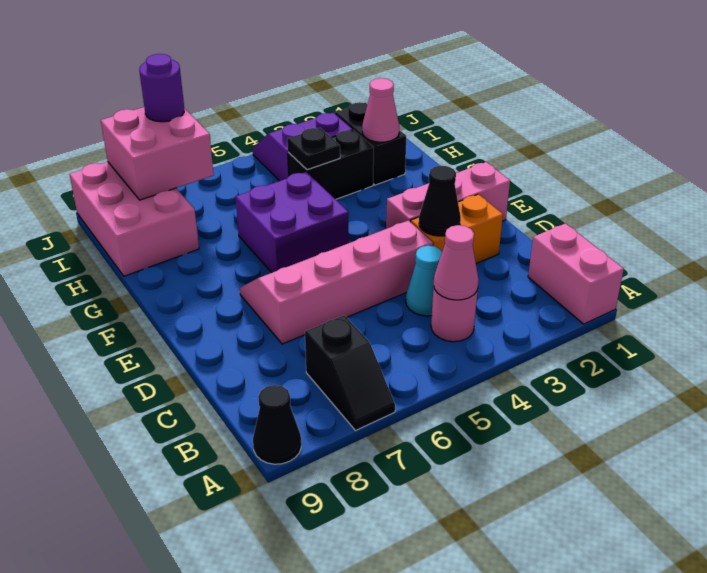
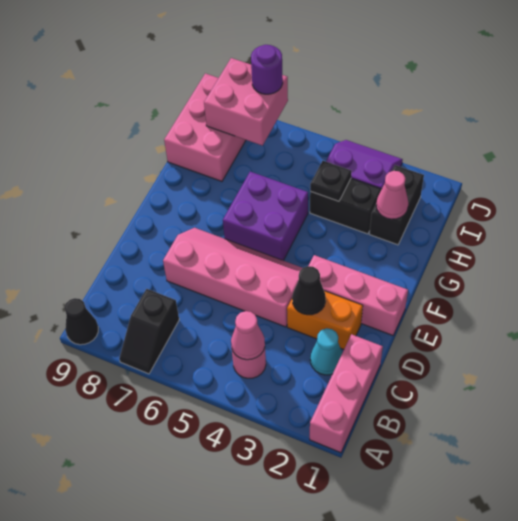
pink brick A1:B1 level 1 -> pink brick A1:C1 level 1
cyan cone C4 level 1 -> cyan cone C2 level 1

